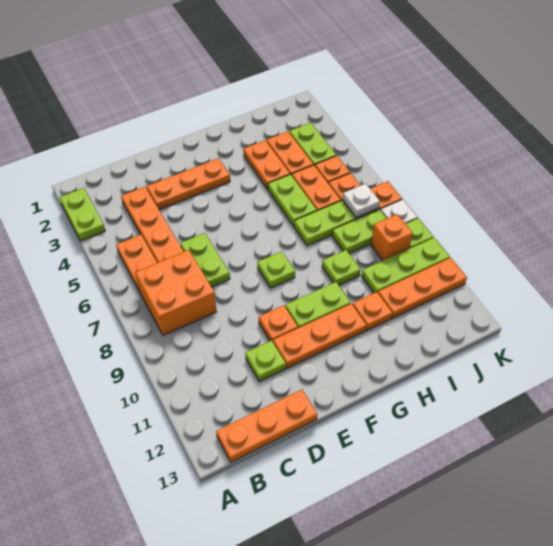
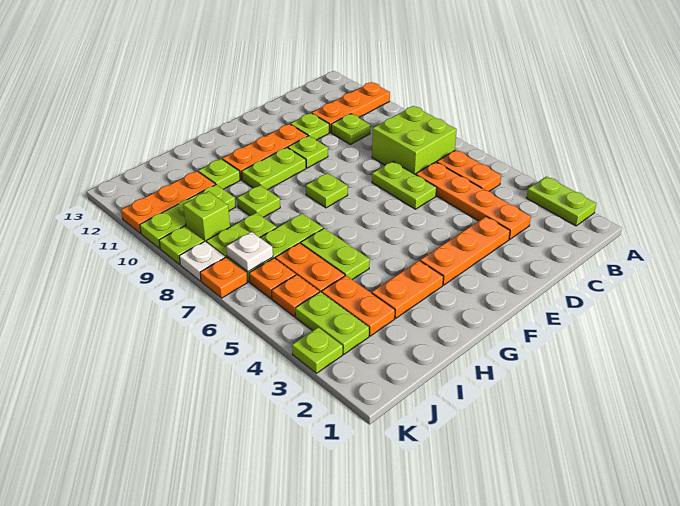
orange brick B7:C8 level 1 -> lime brick B7:C8 level 1
orange plate B13:D13 level 1 -> orange plate A11:C11 level 1
none -> lime plate C10 level 1
orange plate E10 level 1 -> lime plate E10 level 1
orange plate H3:H4 level 1 -> orange plate G3:H3 level 1
orange plate H11 level 1 -> lime plate H11 level 1
orange brick J9 level 1 -> lime brick J9 level 1
none -> lime plate K3 level 1

